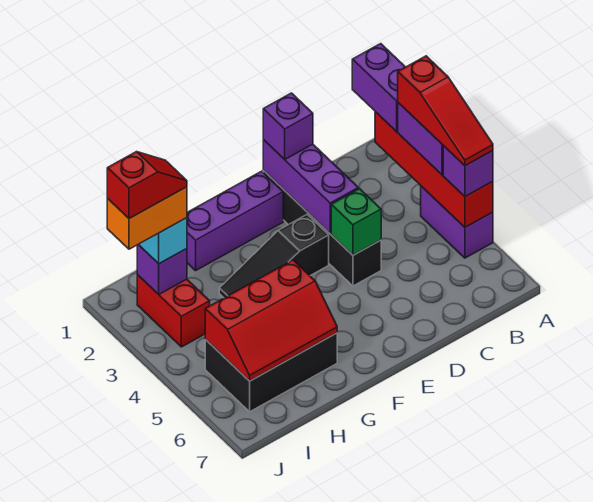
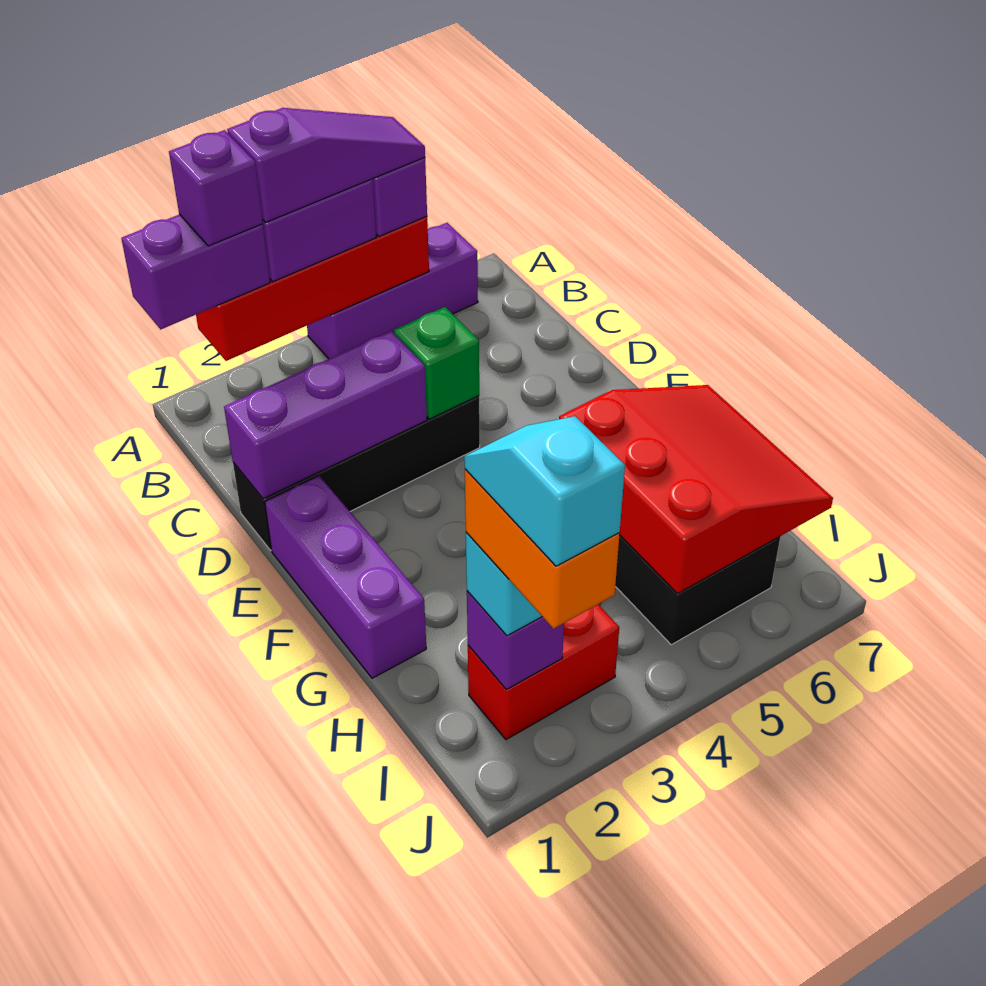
red slope A3:A5 level 4 top 3 -> purple slope A3:A5 level 4 top 3
purple brick A4:A5 level 1 -> purple brick A4:A6 level 1
purple brick D1 level 3 -> purple brick A2 level 4
black slope E3:G3 level 1 top E -> none
red slope G5:I6 level 2 top 5 -> red slope G5:I7 level 2 top 5
red slope I2:J2 level 5 top J -> cyan slope I2:J2 level 5 top J

